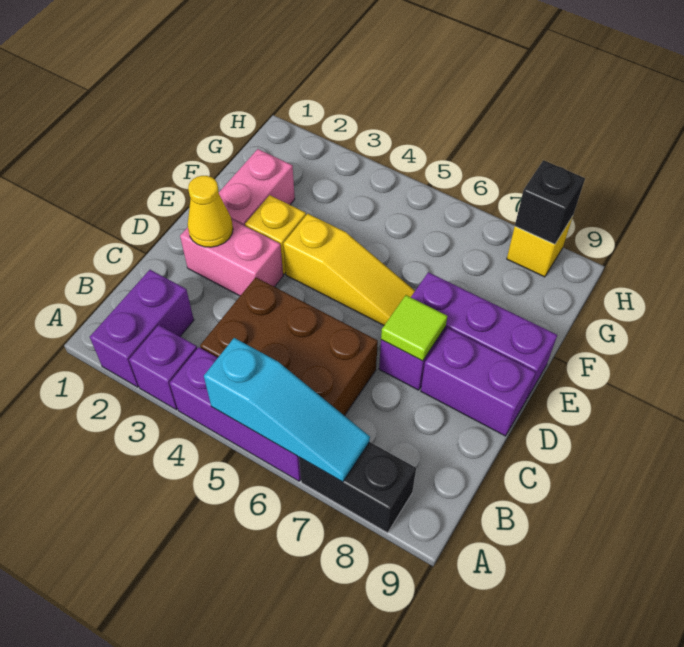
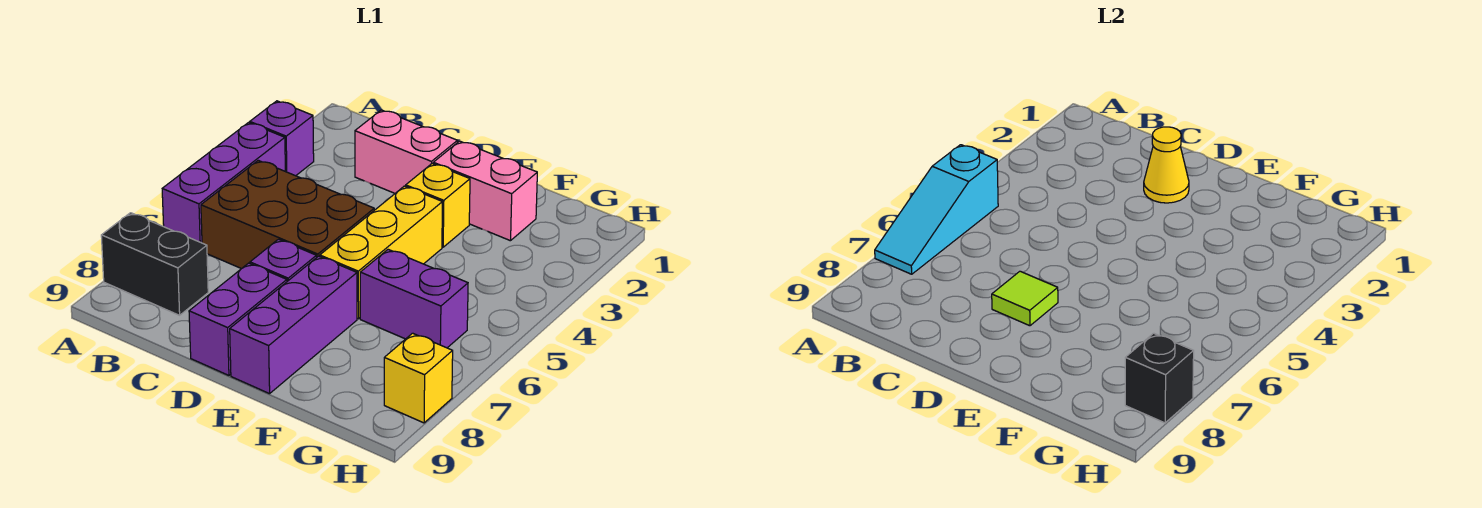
purple brick A2:B2 level 1 -> purple brick F6:G6 level 1
black brick A7:A8 level 1 -> black brick A8:B8 level 1
brown brick B4:C6 level 1 -> brown brick B5:D6 level 1
pink brick D2:D3 level 1 -> pink brick C2:D2 level 1
yellow slope E4:E6 level 1 top 4 -> yellow brick E4:E6 level 1

